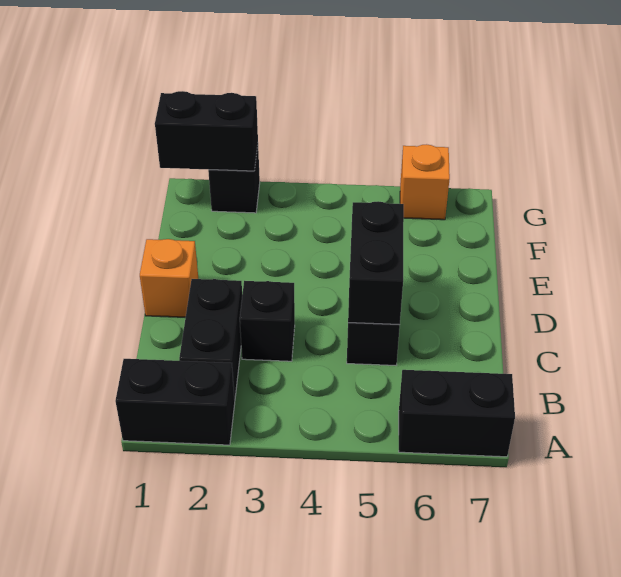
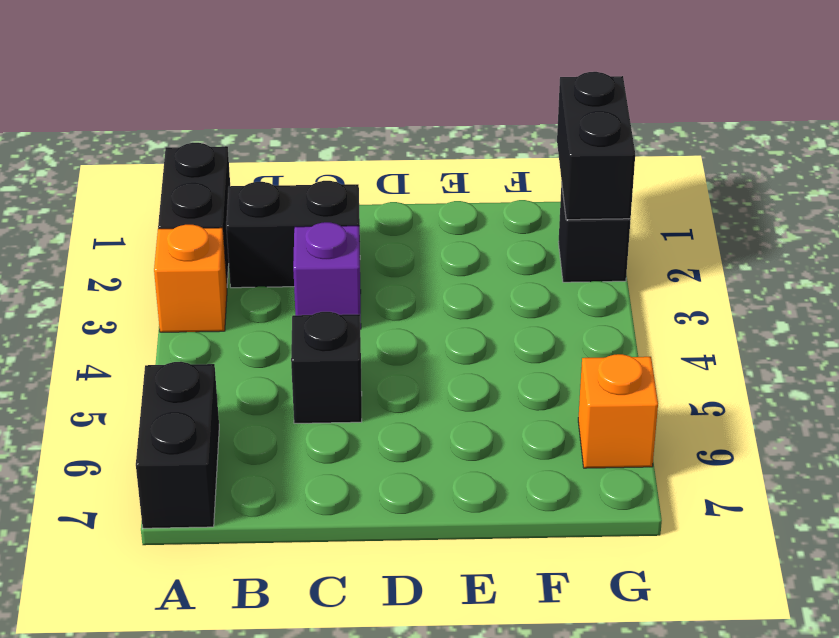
black brick C3 level 1 -> purple brick C3 level 1
black brick C5:D5 level 2 -> none
orange brick D1 level 1 -> orange brick A3 level 1

